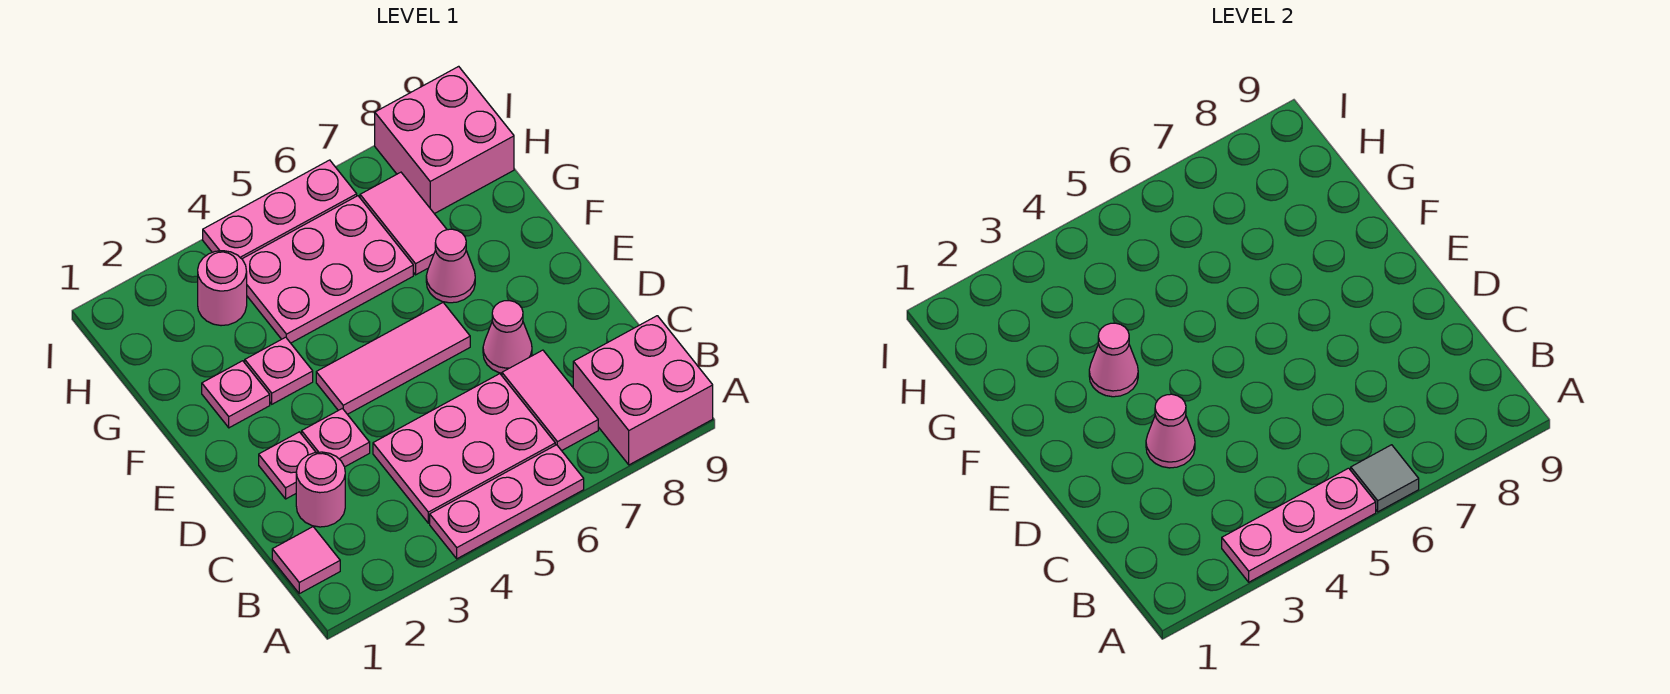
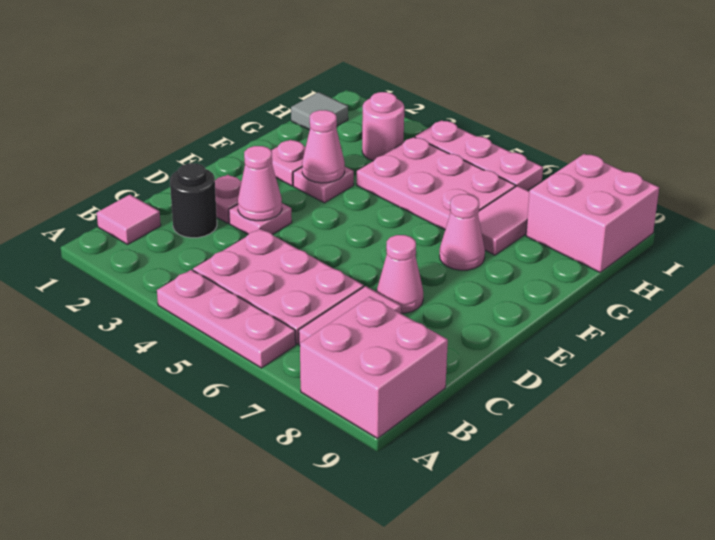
pink plate A3:A5 level 2 -> none
grey tile A6 level 2 -> grey tile H1 level 1
pink round brick C2 level 1 -> black round brick C2 level 1
pink tile E4:E6 level 1 -> none

